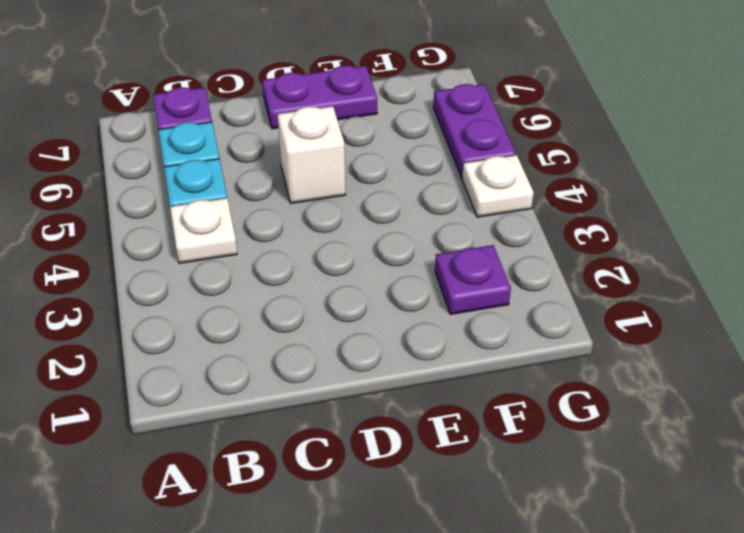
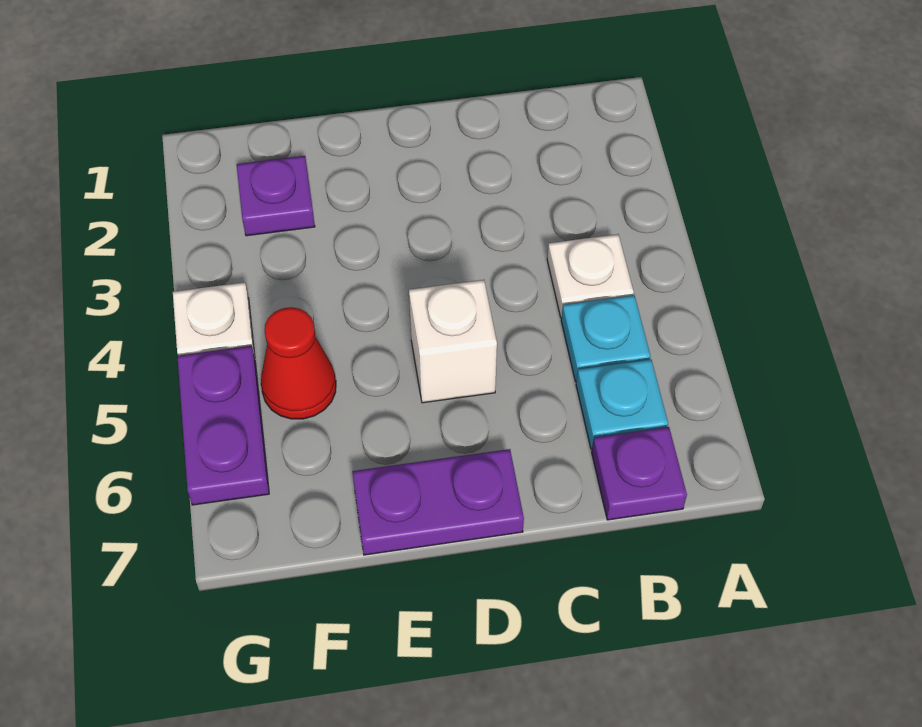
none -> red cone F5 level 1

